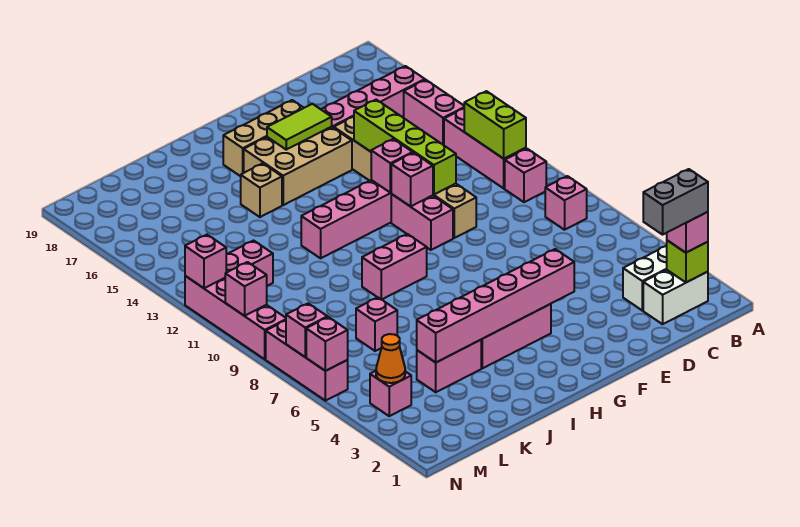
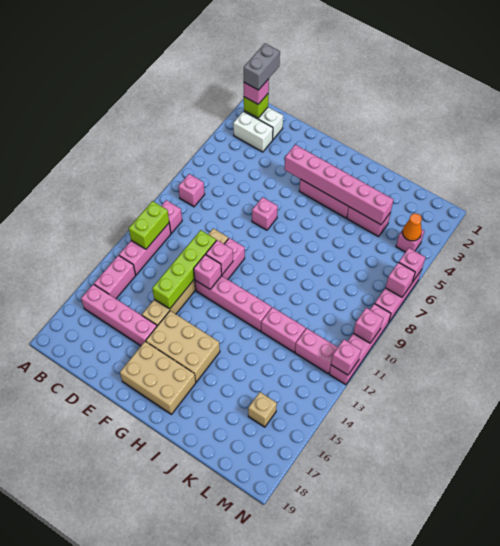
grey brick B2:C2 level 4 -> grey brick B1:B2 level 4
lime tile F16:G16 level 2 -> none
tan brick F17:H17 level 1 -> tan brick F17:H18 level 1
pink brick H9:I9 level 1 -> pink brick J12:K12 level 1
tan brick I15 level 1 -> tan brick L16 level 1
pink brick K7 level 1 -> pink brick F7 level 1

